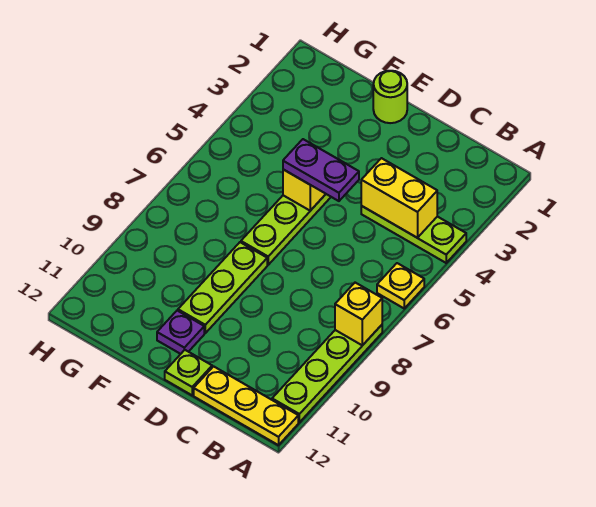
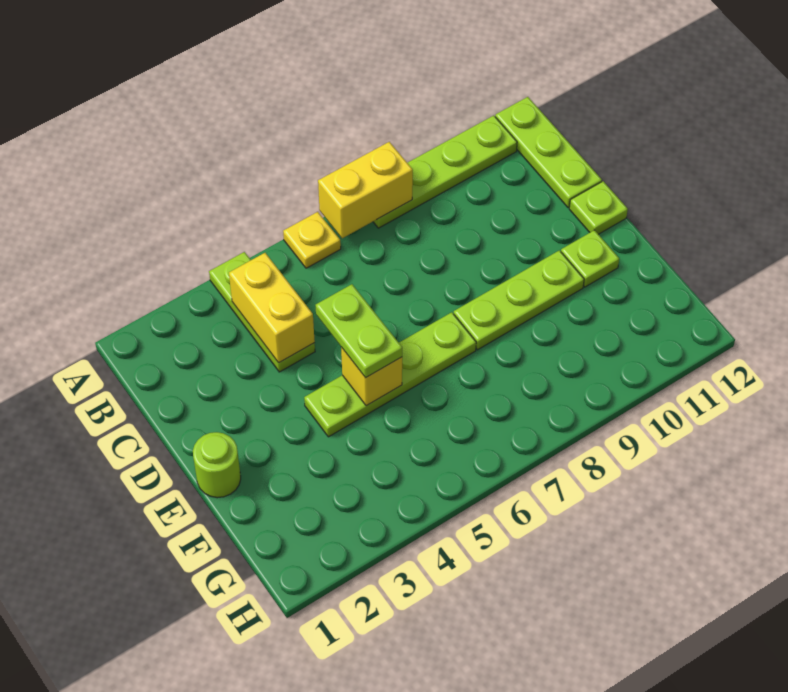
yellow brick A8 level 2 -> yellow brick A7:A8 level 2
yellow plate A12:C12 level 1 -> lime plate A12:C12 level 1
purple plate D5:E5 level 3 -> lime plate D5:E5 level 3
purple plate E11 level 1 -> lime plate E11 level 1

